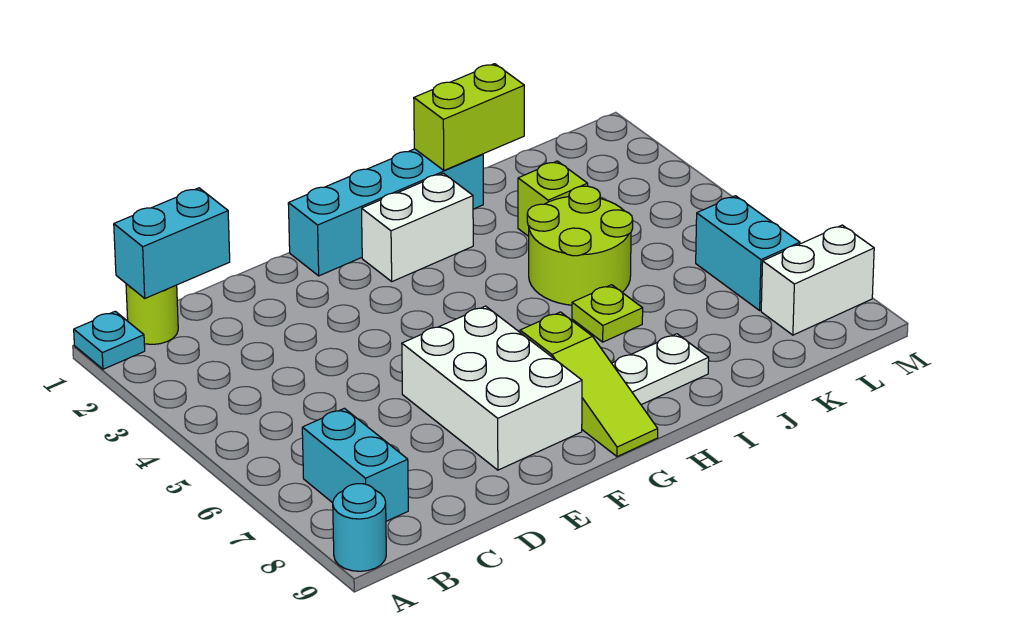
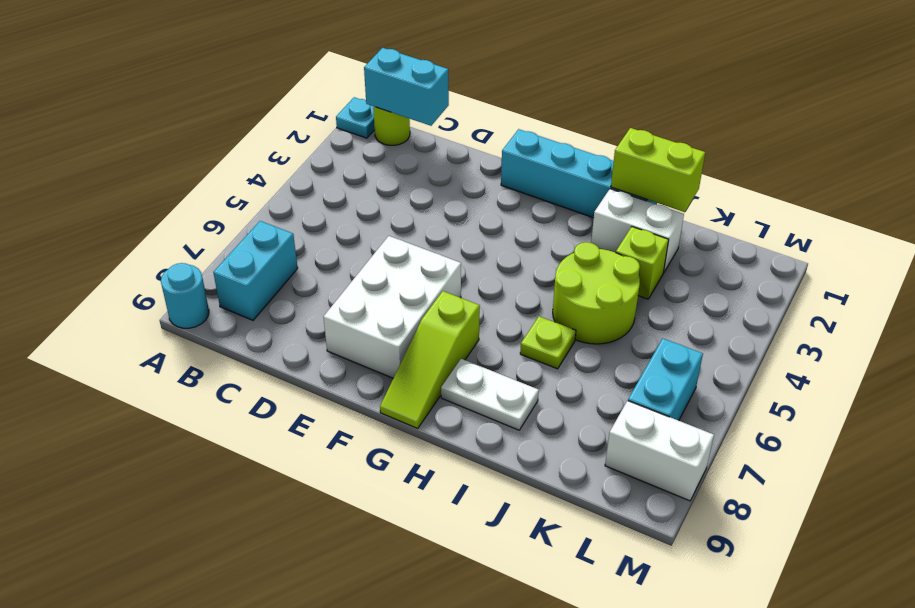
white brick G2:H2 level 1 -> white brick I2:J2 level 1

